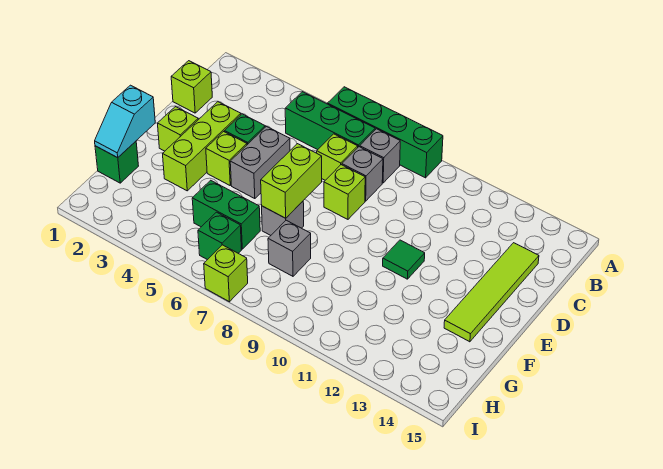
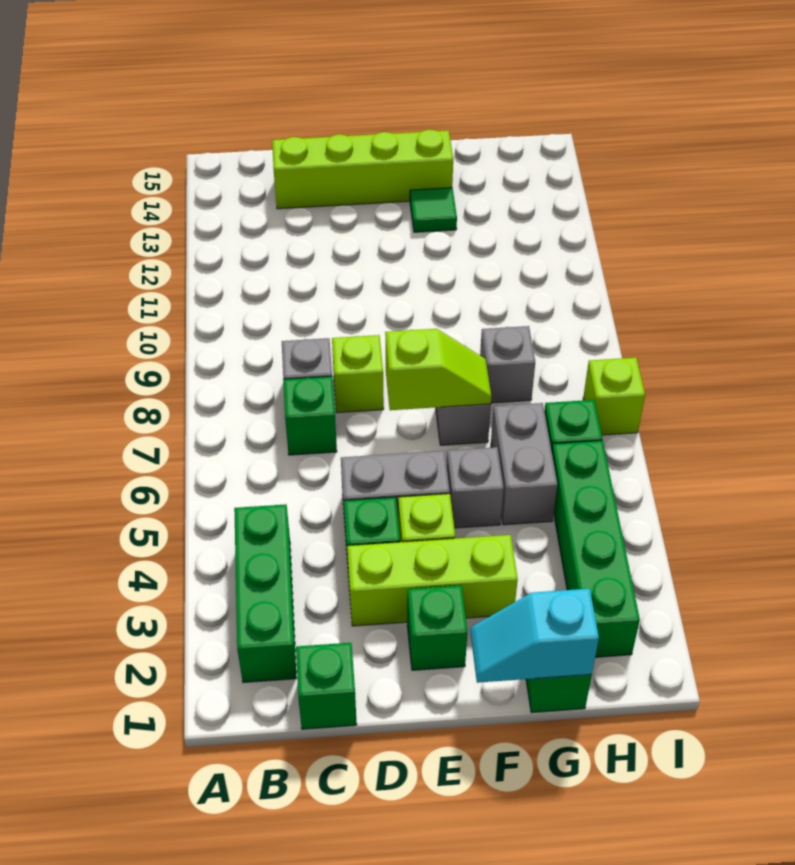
green brick A6:A9 level 1 -> green brick H2:H5 level 1
green brick B5:B7 level 1 -> green brick B2:B4 level 1
grey brick B8 level 1 -> grey brick F5 level 1
lime brick C1 level 1 -> green brick C1 level 1
lime brick C7 level 1 -> green brick C7 level 1
lime tile C14:F14 level 1 -> lime brick C14:F14 level 1
lime brick E2 level 1 -> green brick E2 level 1
lime brick E7:F7 level 2 -> lime slope E7:F7 level 2 top E
green tile E11 level 1 -> green tile F13 level 1
cyan slope F1:G1 level 2 top F -> cyan slope F1:G1 level 2 top G
green brick G5:G6 level 1 -> grey brick G5:G6 level 1

